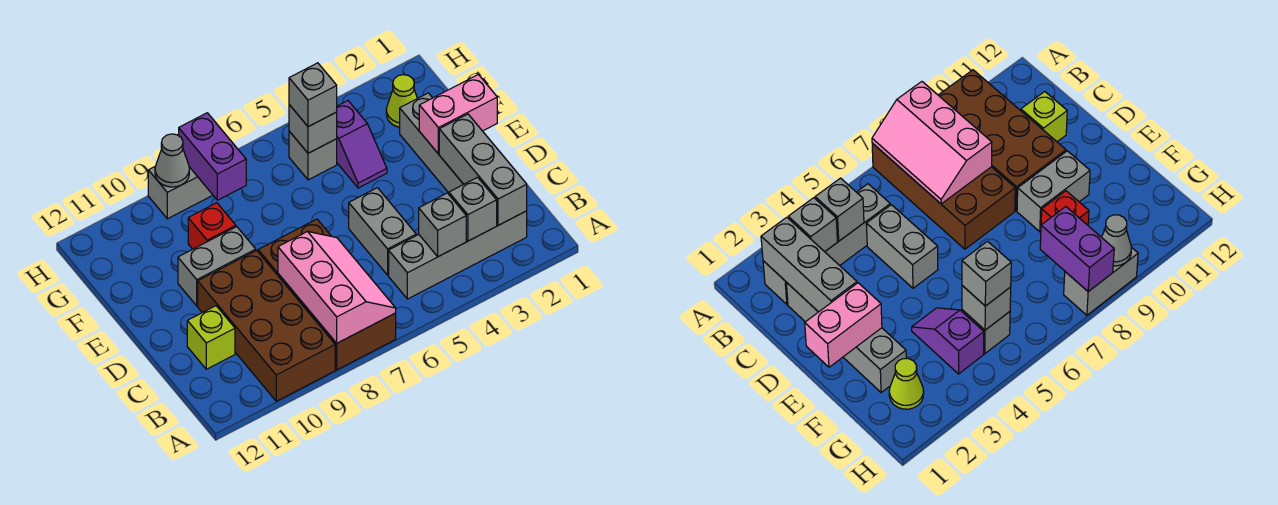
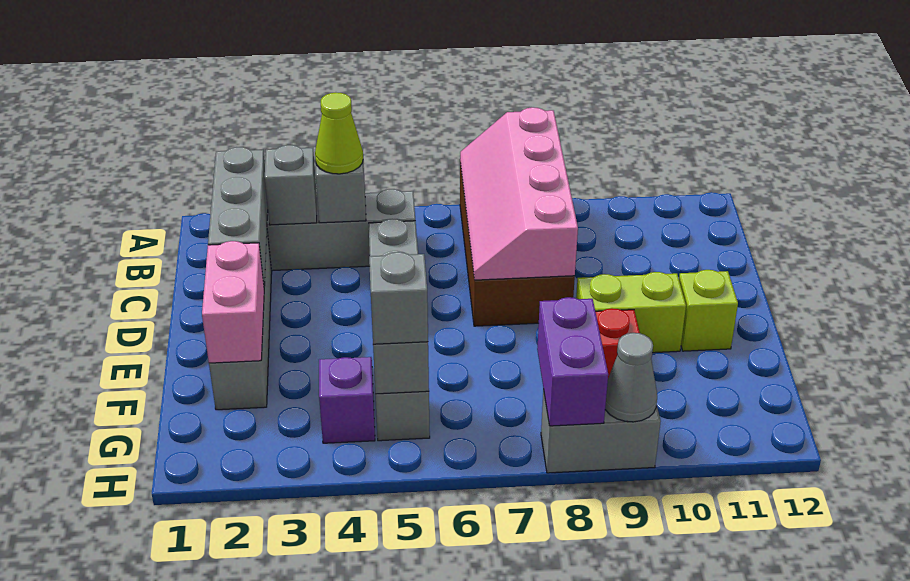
pink slope A7:C8 level 2 top 8 -> pink slope A7:D8 level 2 top 8
brown brick A9:D10 level 1 -> none
lime brick C11 level 1 -> lime brick E11 level 1
pink brick E1:E2 level 2 -> pink brick E2:F2 level 2
grey brick E9:E10 level 1 -> lime brick E9:E10 level 1
lime cone G2 level 1 -> lime cone B4 level 3

